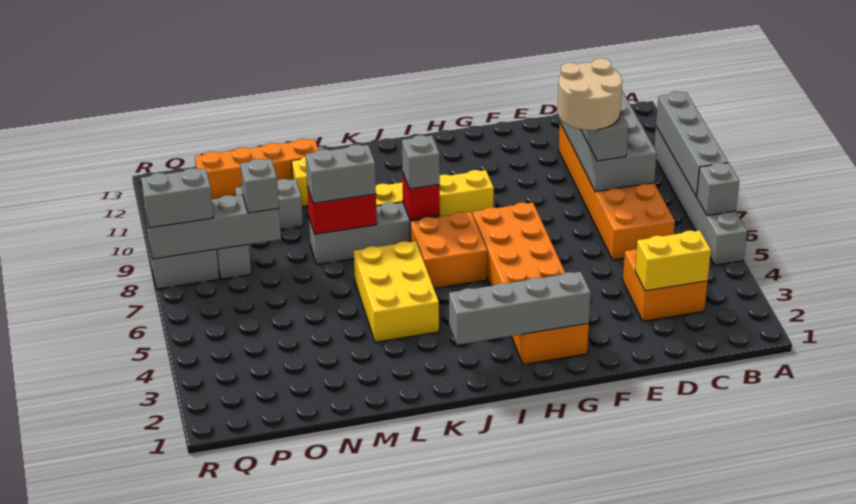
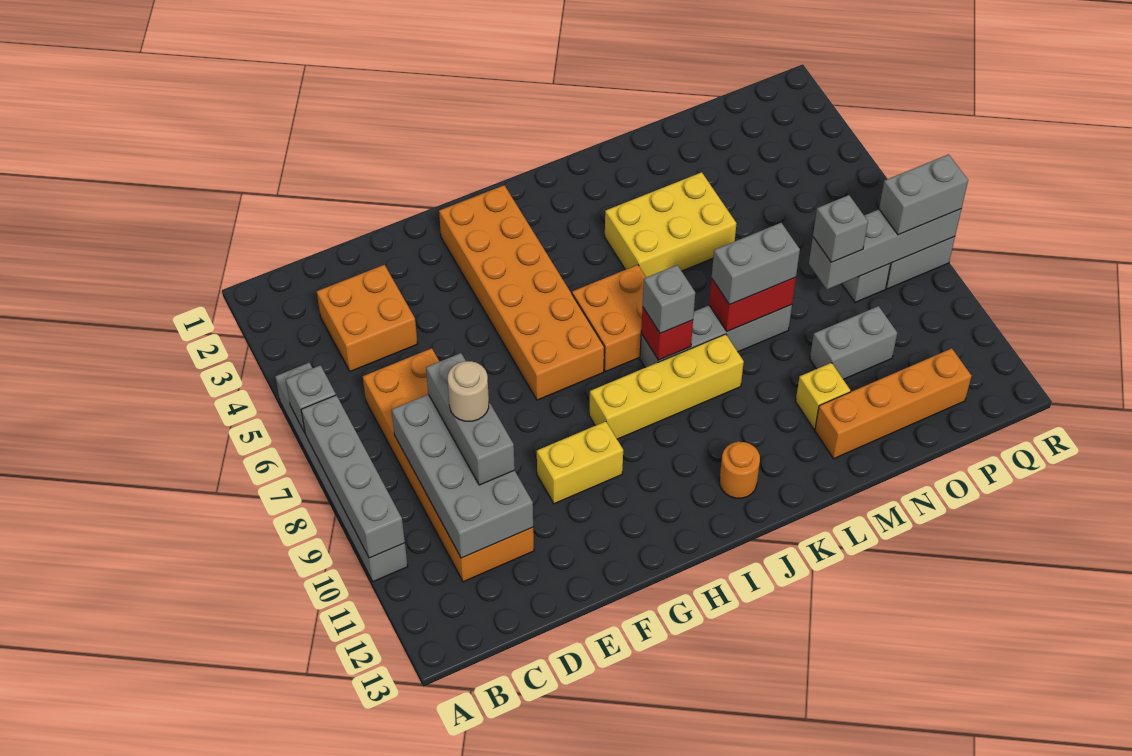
yellow brick C3:D3 level 2 -> yellow brick F10:G10 level 1
tan round brick D8:E9 level 4 -> tan round brick D9 level 4
grey brick G2:J2 level 2 -> none
none -> orange round brick J12 level 1
yellow brick K4:L6 level 1 -> yellow brick K4:M5 level 1

